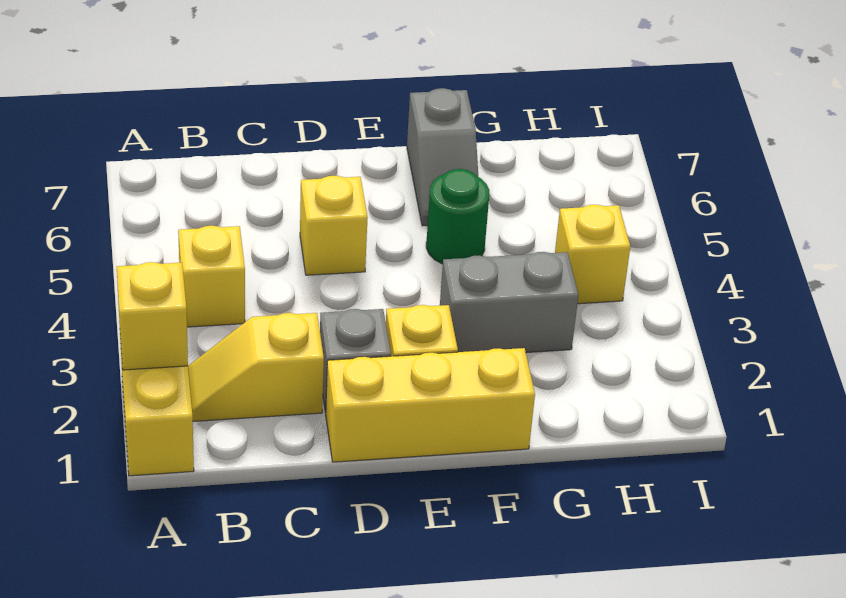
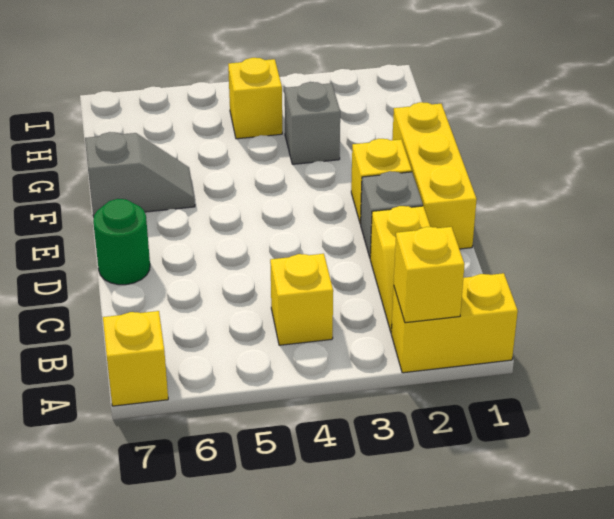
yellow brick D5 level 1 -> yellow brick A7 level 1
grey brick F3:G3 level 1 -> grey brick G3 level 1
green round brick F5 level 1 -> green round brick D7 level 1

